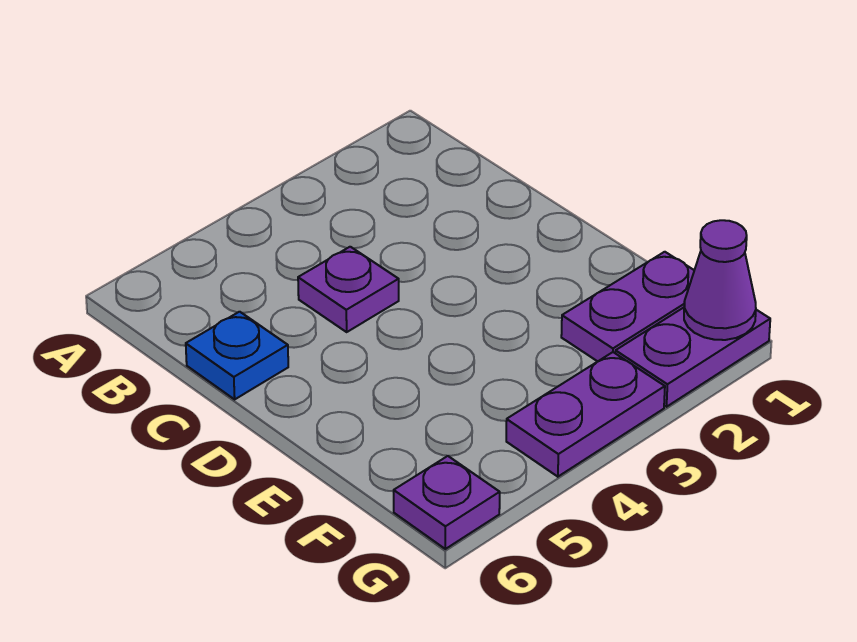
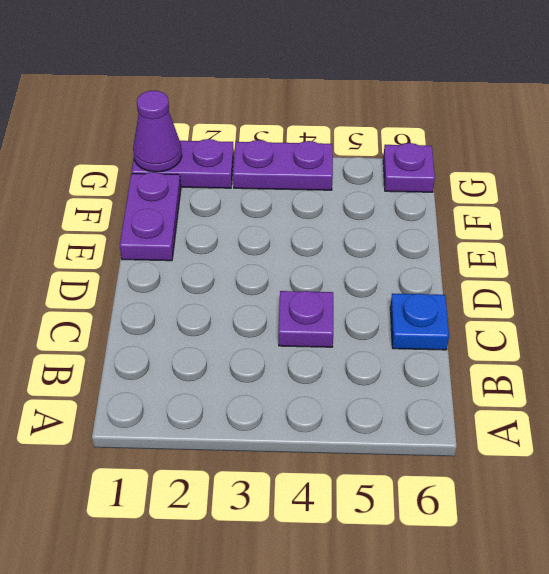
purple plate F1:F2 level 1 -> purple plate E1:F1 level 1

